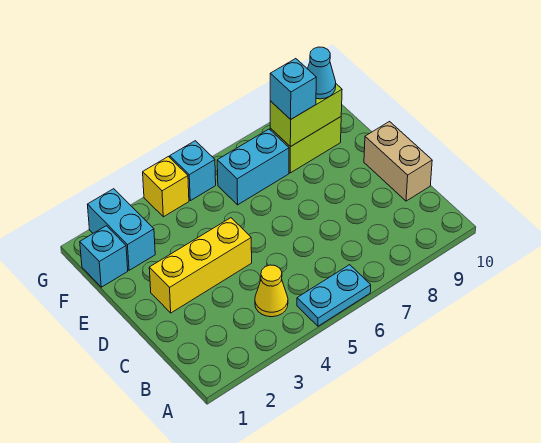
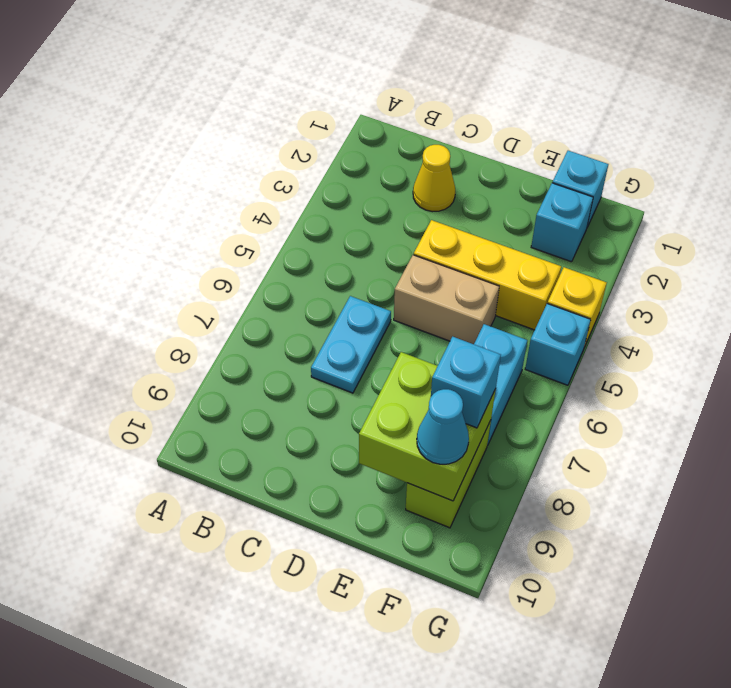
cyan plate A5:A6 level 1 -> cyan plate C6:C7 level 1
yellow cone B4 level 1 -> yellow cone C2 level 1
tan brick C10:D10 level 1 -> tan brick D5:E5 level 1
yellow brick D2:D4 level 1 -> yellow brick D4:F4 level 1
cyan brick F2:G2 level 1 -> cyan brick F2 level 1
lime brick F8:F9 level 2 -> lime brick E8:F9 level 2

